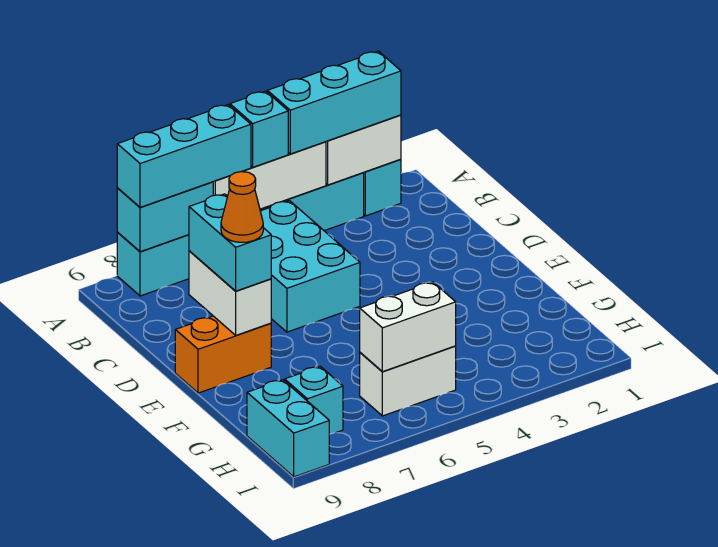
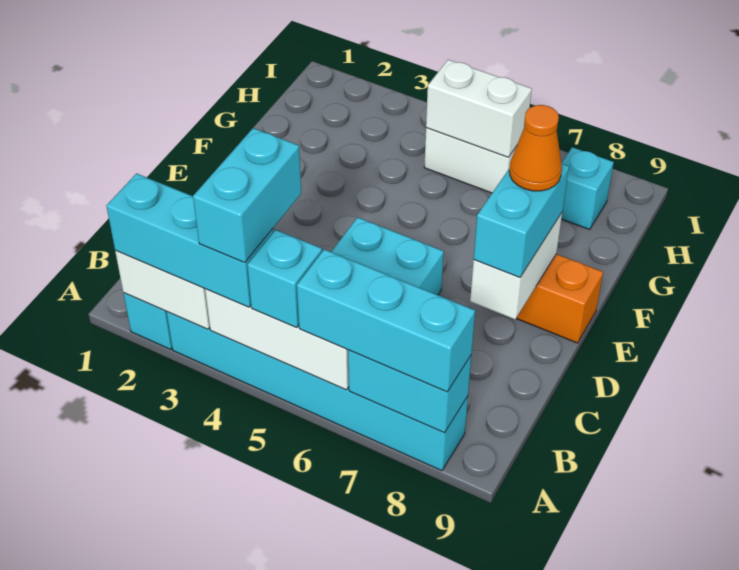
cyan brick H9:I9 level 1 -> cyan brick A4:B4 level 4

